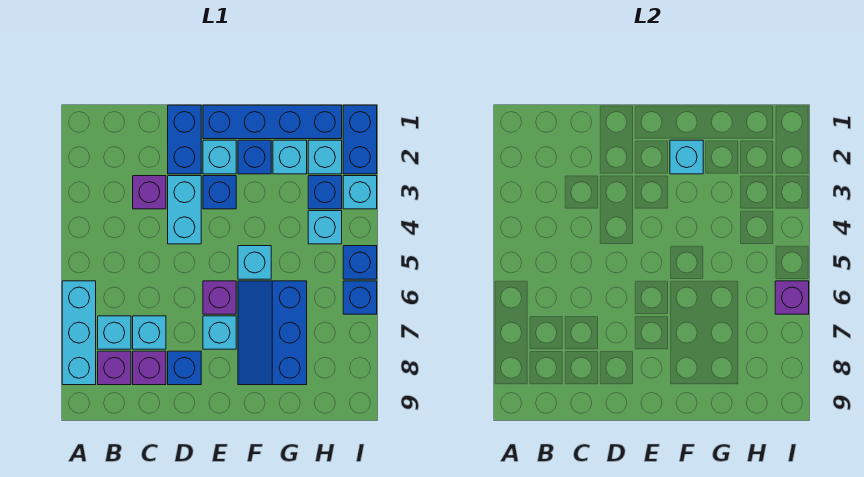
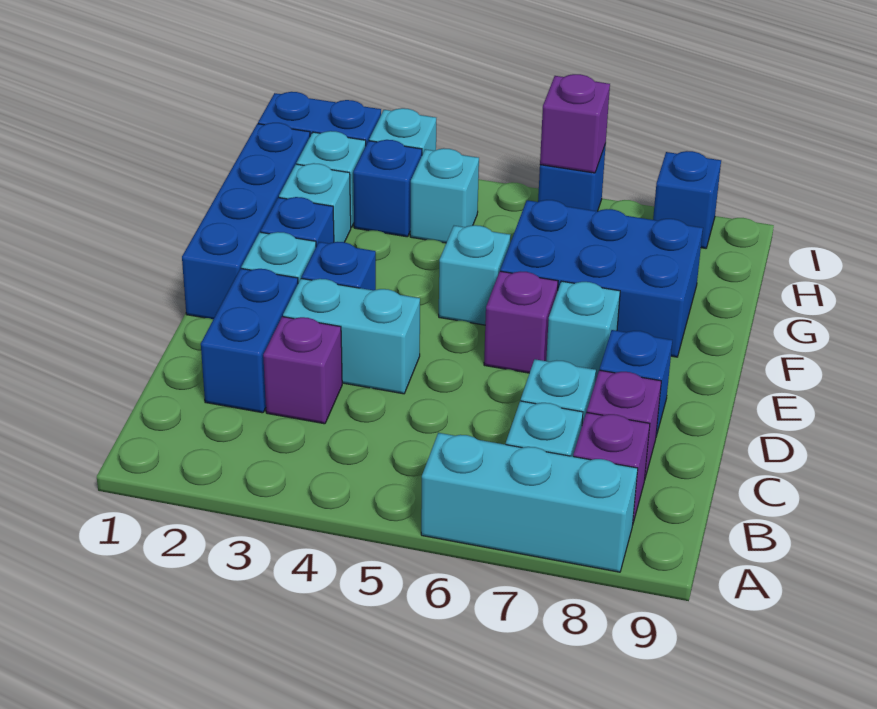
blue brick D1:D2 level 1 -> blue brick C2:D2 level 1
cyan brick F2 level 2 -> none
blue slope F6:G8 level 1 top G -> blue brick F6:G8 level 1
blue brick I5 level 1 -> blue brick I8 level 1

